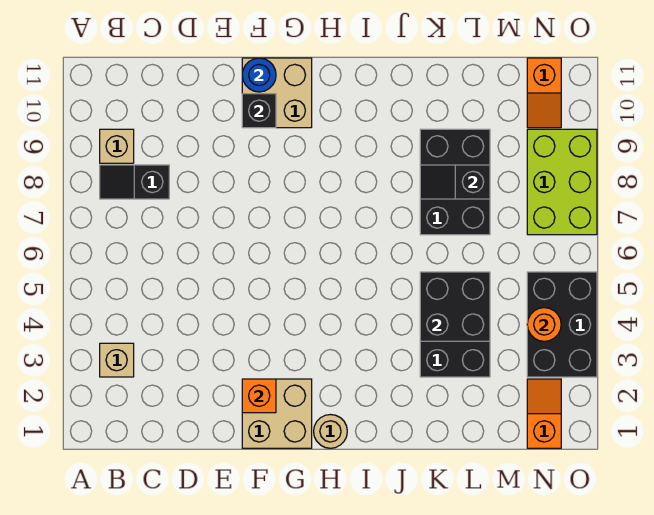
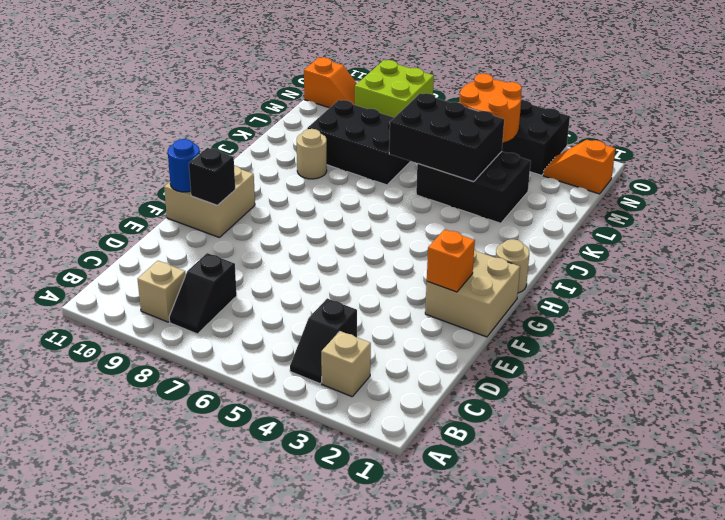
none -> tan round brick J9 level 1
black brick K4:L5 level 2 -> black brick K4:L6 level 2
black slope K8:L8 level 2 top L -> black slope B4:C4 level 1 top C
orange round brick N4 level 2 -> orange round brick M4:N5 level 2
lime brick N7:O9 level 1 -> lime brick N8:O9 level 1

